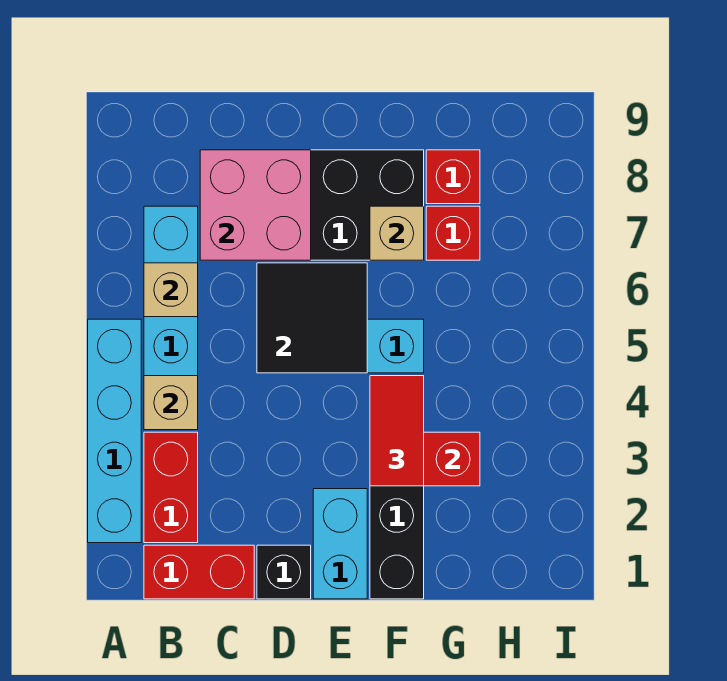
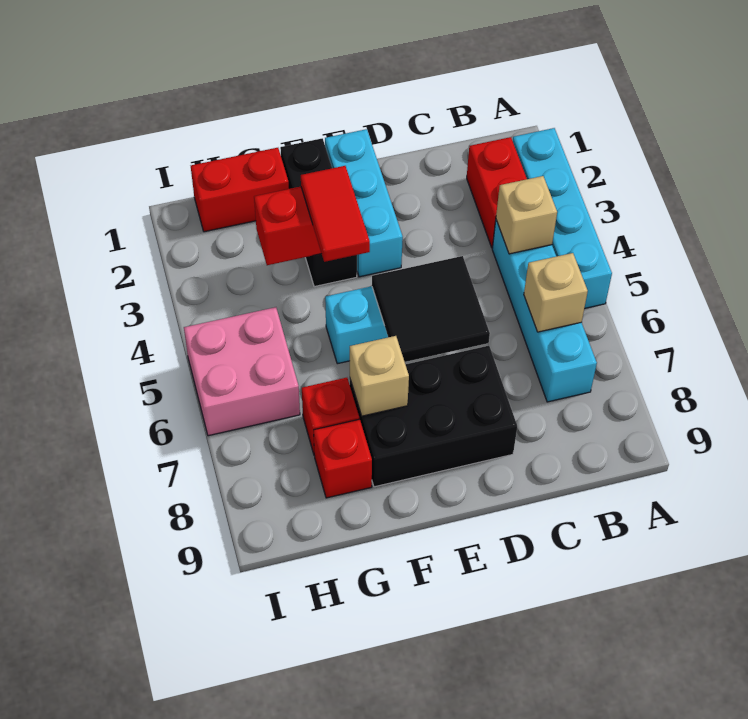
red brick B1:C1 level 1 -> red brick G1:H1 level 1
pink brick C7:D8 level 2 -> pink brick H5:I6 level 1
black brick D1 level 1 -> none
cyan brick E1:E2 level 1 -> cyan brick E1:E3 level 1

